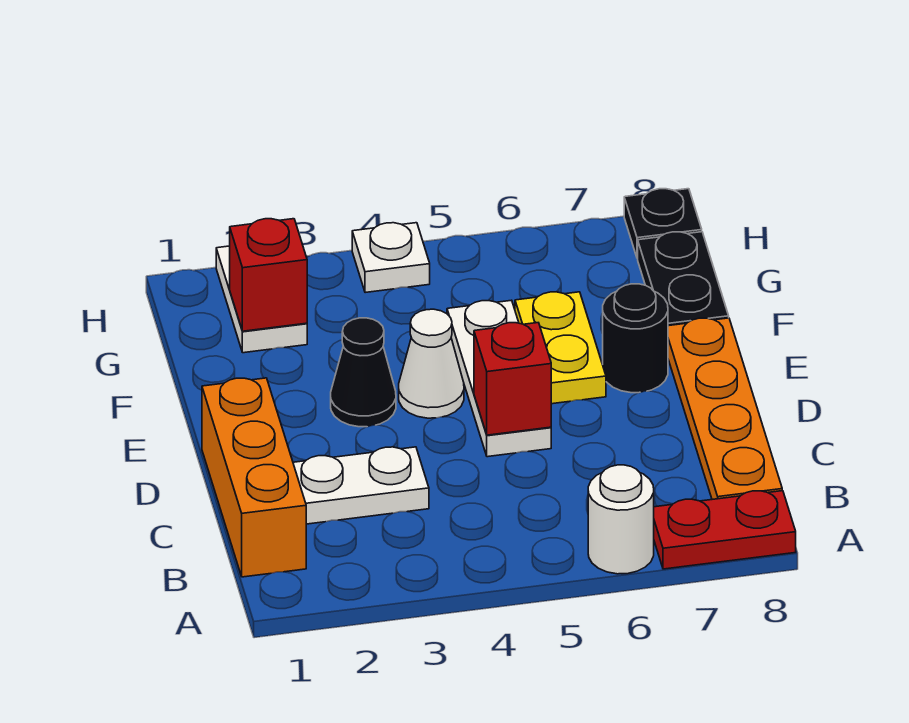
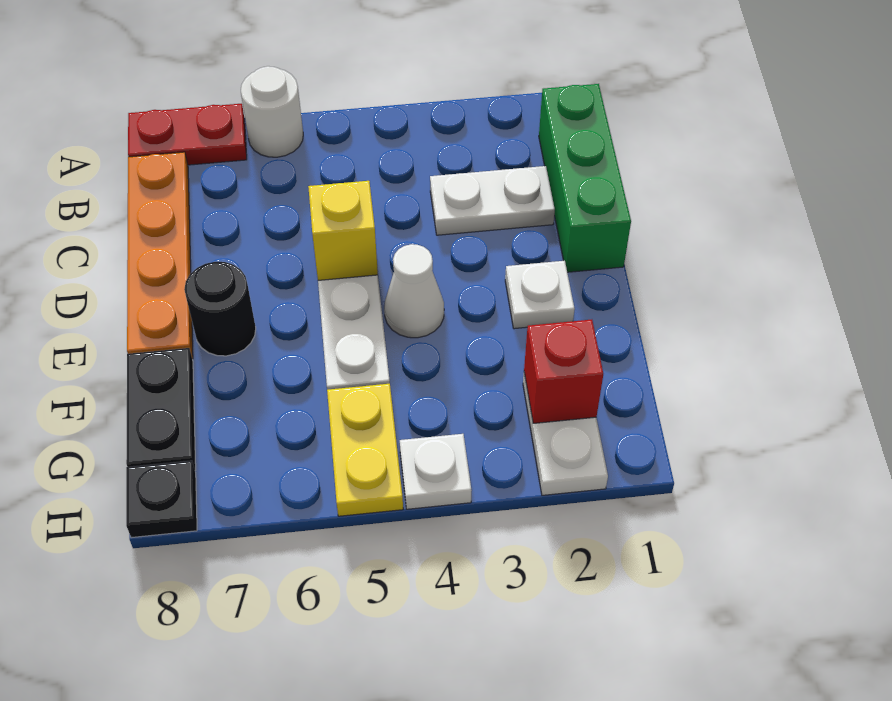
orange brick B1:D1 level 1 -> green brick B1:D1 level 1
red brick D5 level 2 -> yellow brick D5 level 2
none -> white plate E2 level 1
black cone E3 level 1 -> none
yellow plate E6:F6 level 1 -> yellow plate G5:H5 level 1

